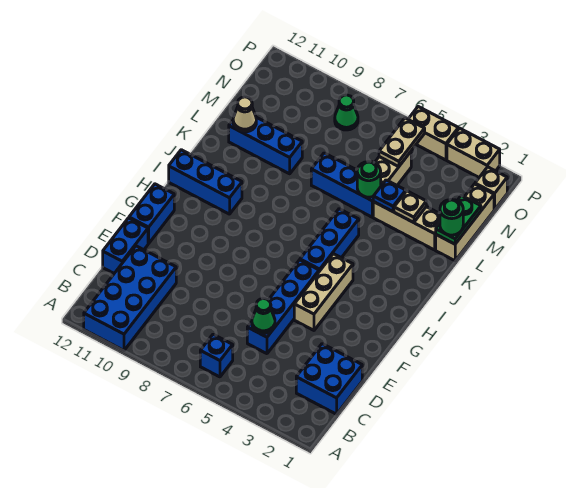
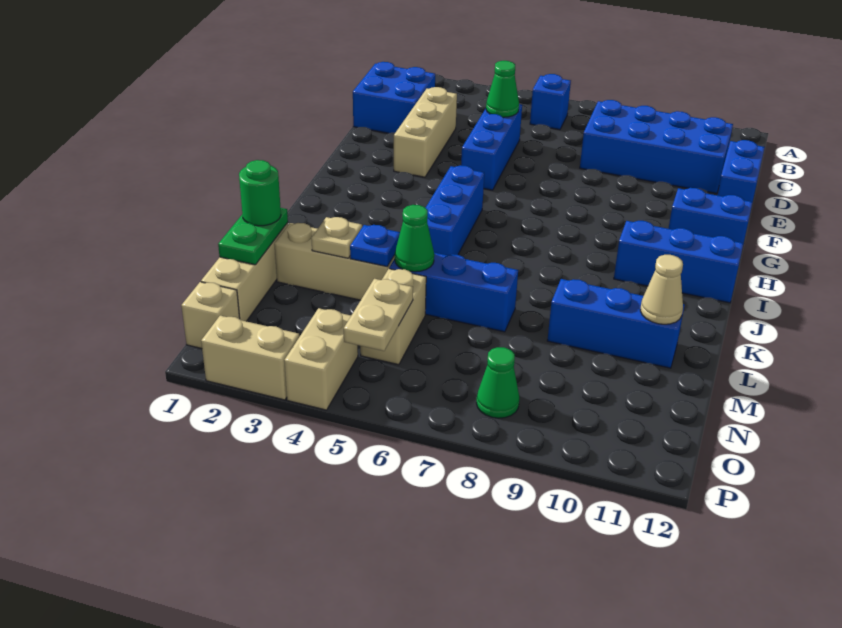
blue brick A10:D11 level 1 -> blue brick C8:D11 level 1
blue brick D5:G5 level 1 -> blue brick D5:F5 level 1
tan brick F4:H4 level 1 -> tan brick D3:F3 level 1
blue brick F12:G12 level 1 -> blue brick G11:G12 level 1
green round brick L5 level 2 -> green cone L5 level 2
tan brick P4:P5 level 1 -> tan brick O4:P4 level 1

